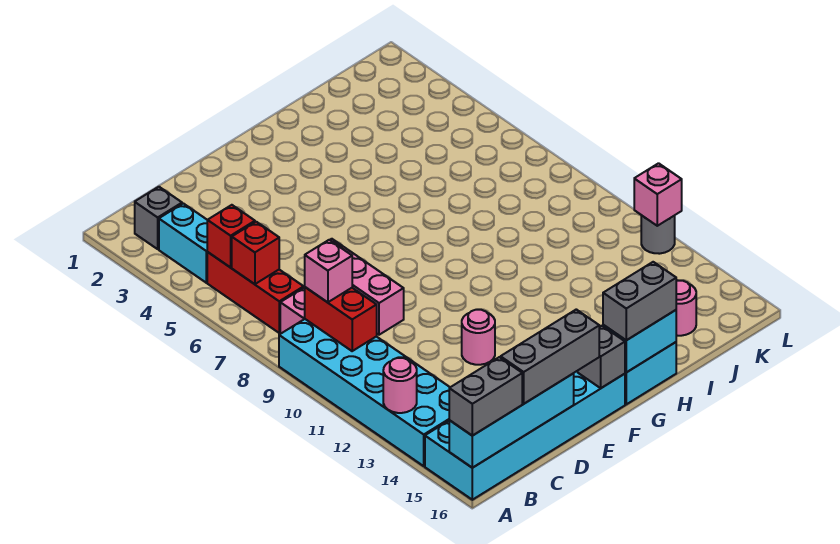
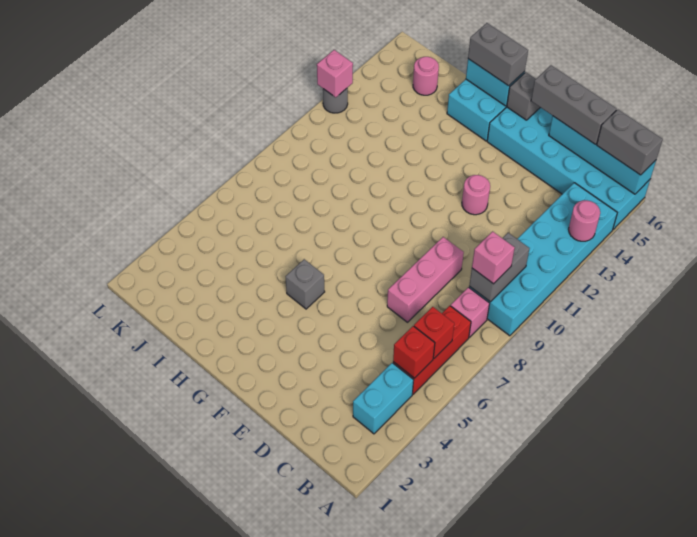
grey brick B2 level 1 -> grey brick G5 level 1
red brick B9:B10 level 2 -> grey brick B9:B10 level 2

